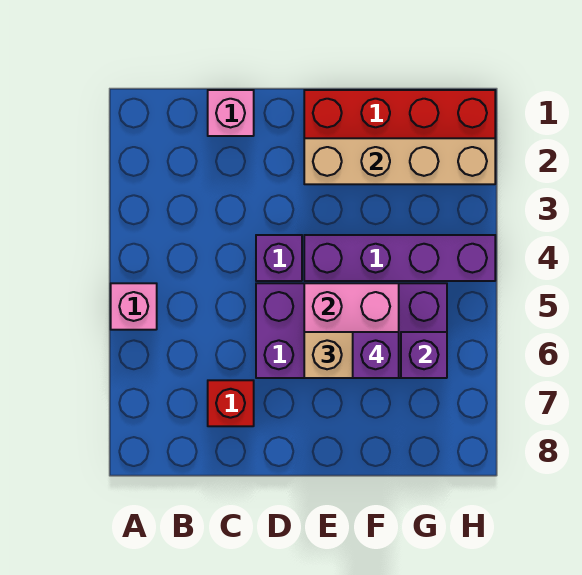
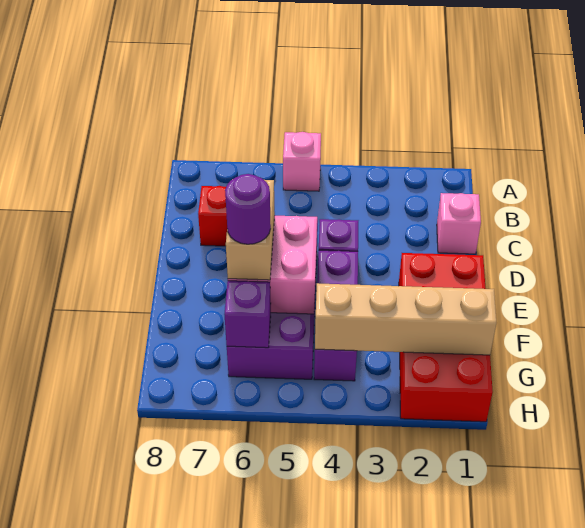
tan brick E2:H2 level 2 -> tan brick G1:G4 level 2
purple brick E4:H4 level 1 -> purple brick E4:G4 level 1
purple brick F6 level 4 -> purple round brick F6 level 4

